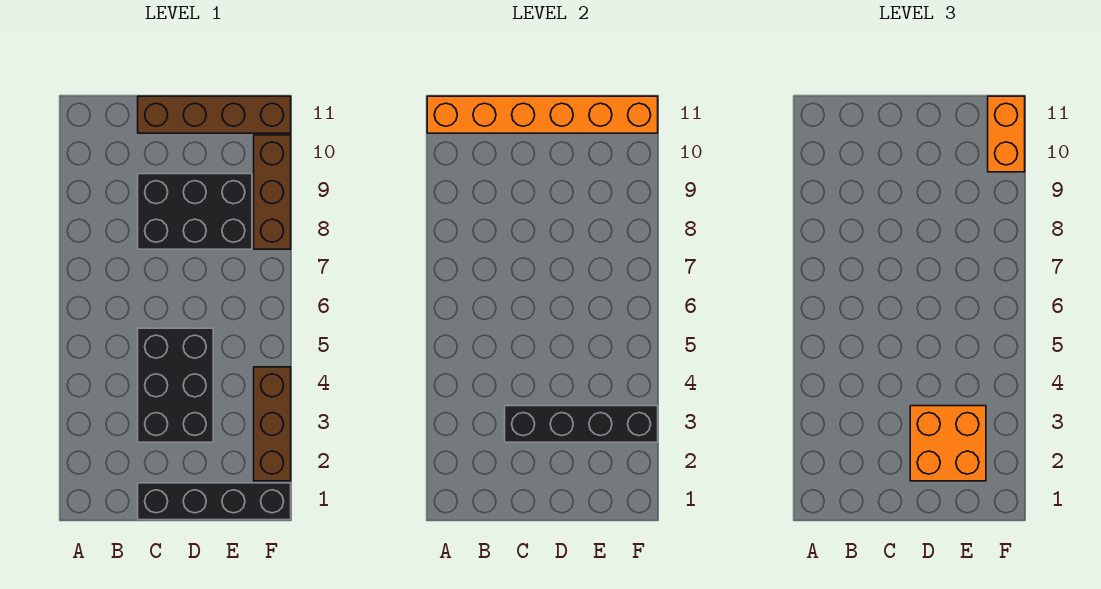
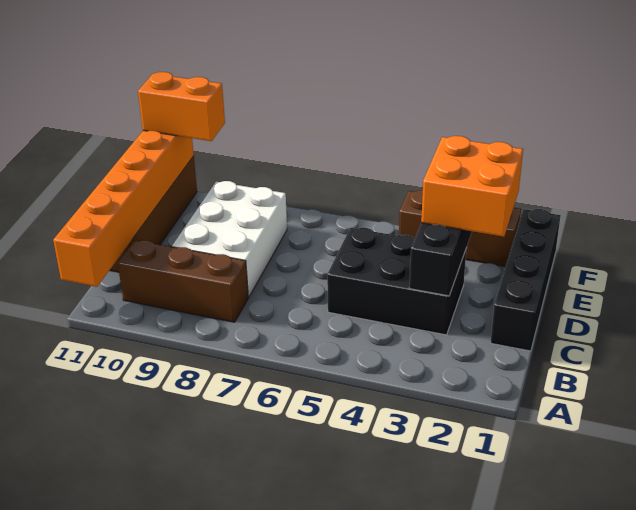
black brick C8:E9 level 1 -> white brick C8:E9 level 1
brown brick F8:F10 level 1 -> brown brick B8:B10 level 1

